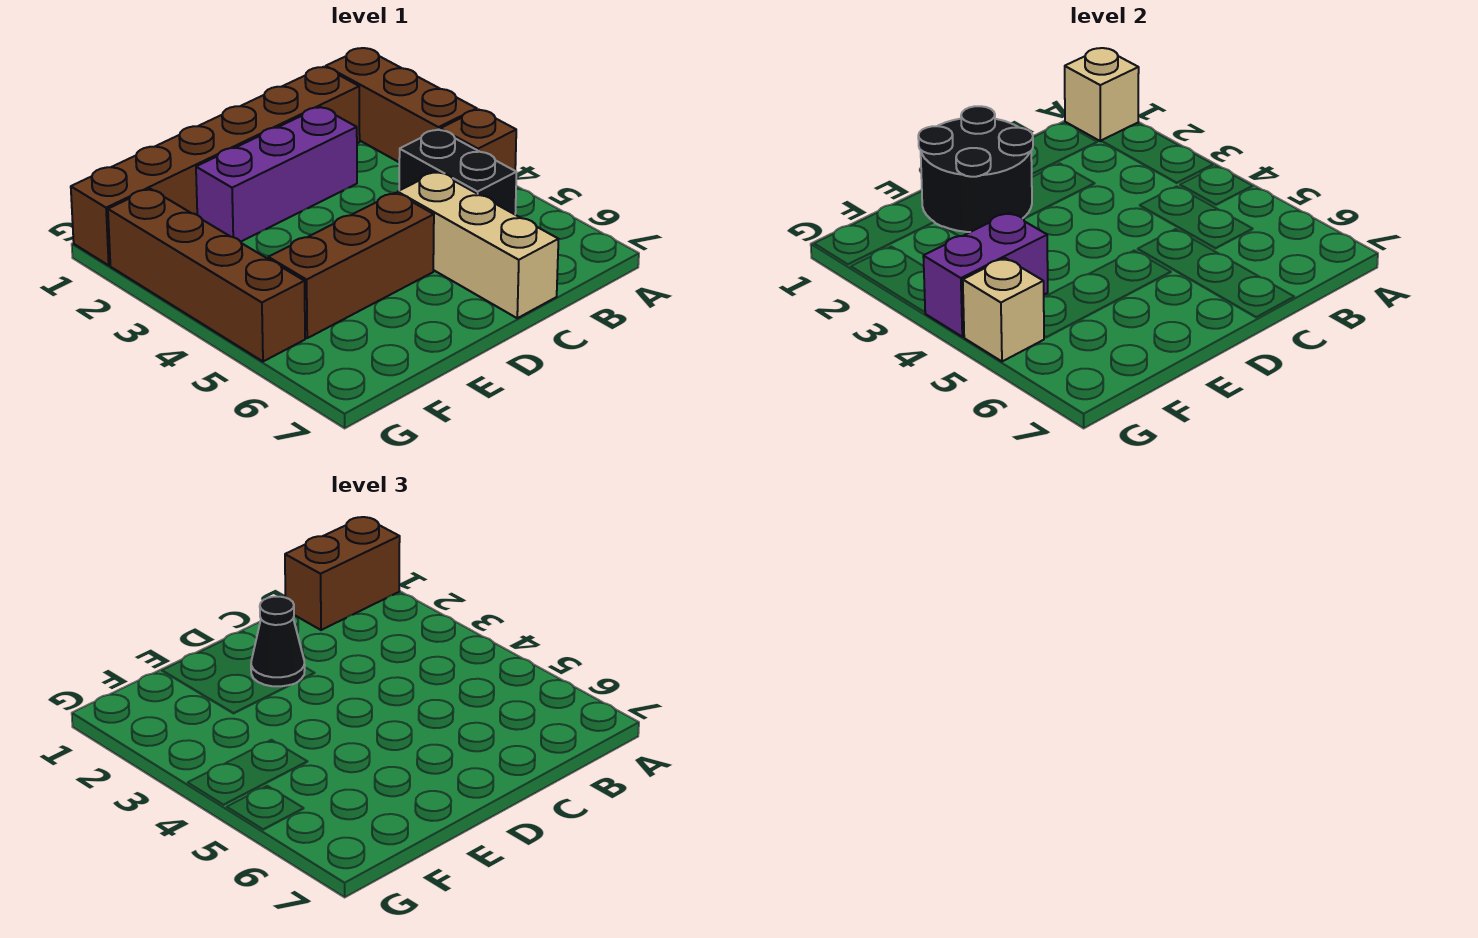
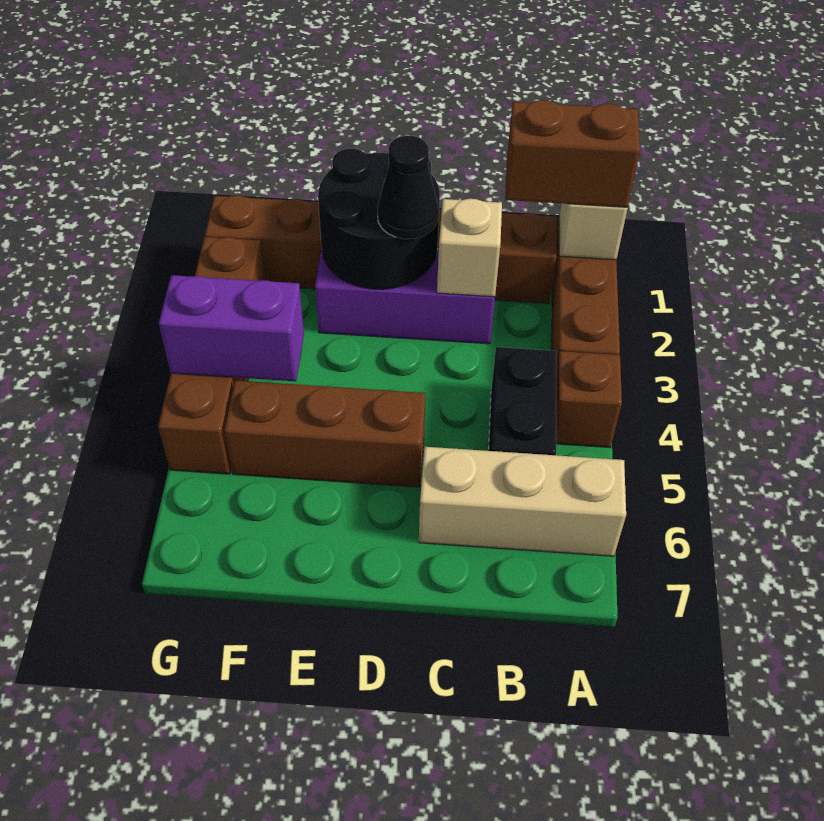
tan brick C5:C7 level 1 -> tan brick A6:C6 level 1
tan brick G5 level 2 -> tan brick C2 level 2

